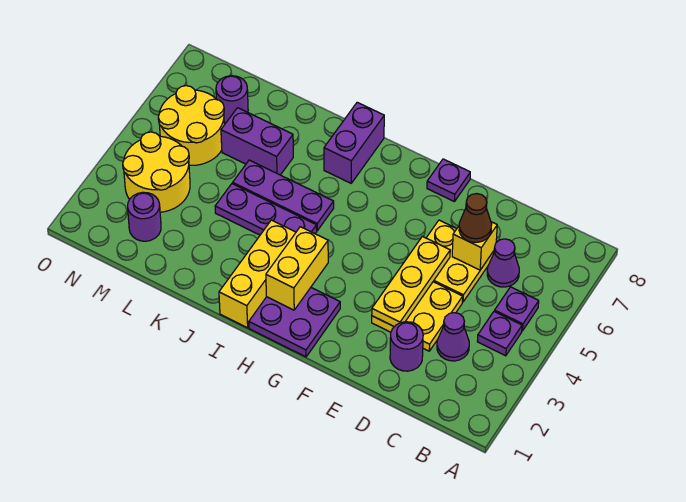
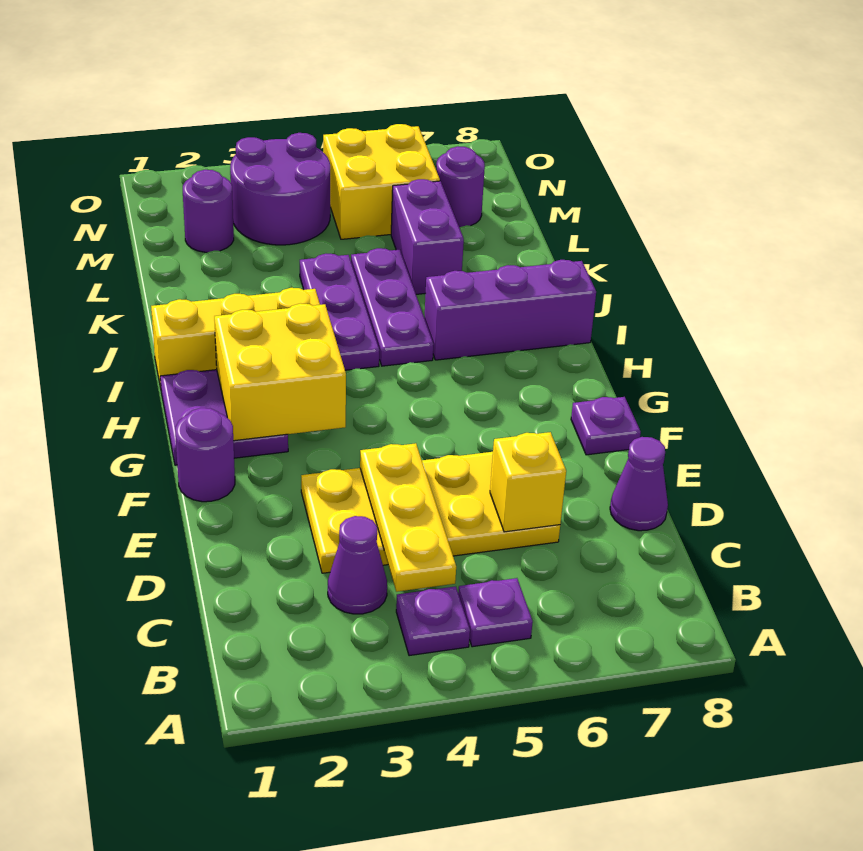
purple cone C6 level 1 -> purple cone D8 level 1
purple round brick D2 level 1 -> purple round brick F1 level 1
brown cone D6 level 3 -> none
yellow plate E3:E5 level 2 -> yellow plate C4:E4 level 2
yellow brick H2:H3 level 2 -> yellow brick G2:H3 level 2
purple brick I7:I8 level 1 -> purple brick I6:I8 level 1
yellow round brick M3:N4 level 1 -> purple round brick M3:N4 level 1
yellow round brick M5:N6 level 1 -> yellow brick M5:N6 level 1

